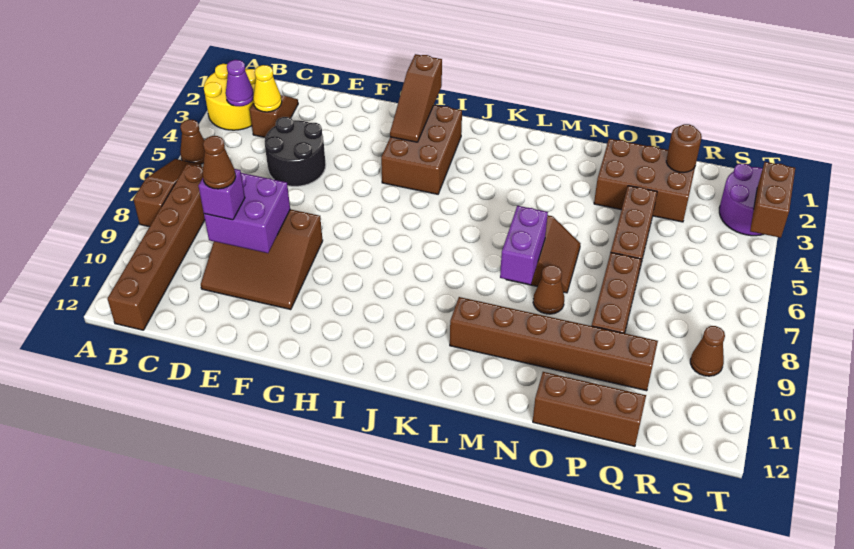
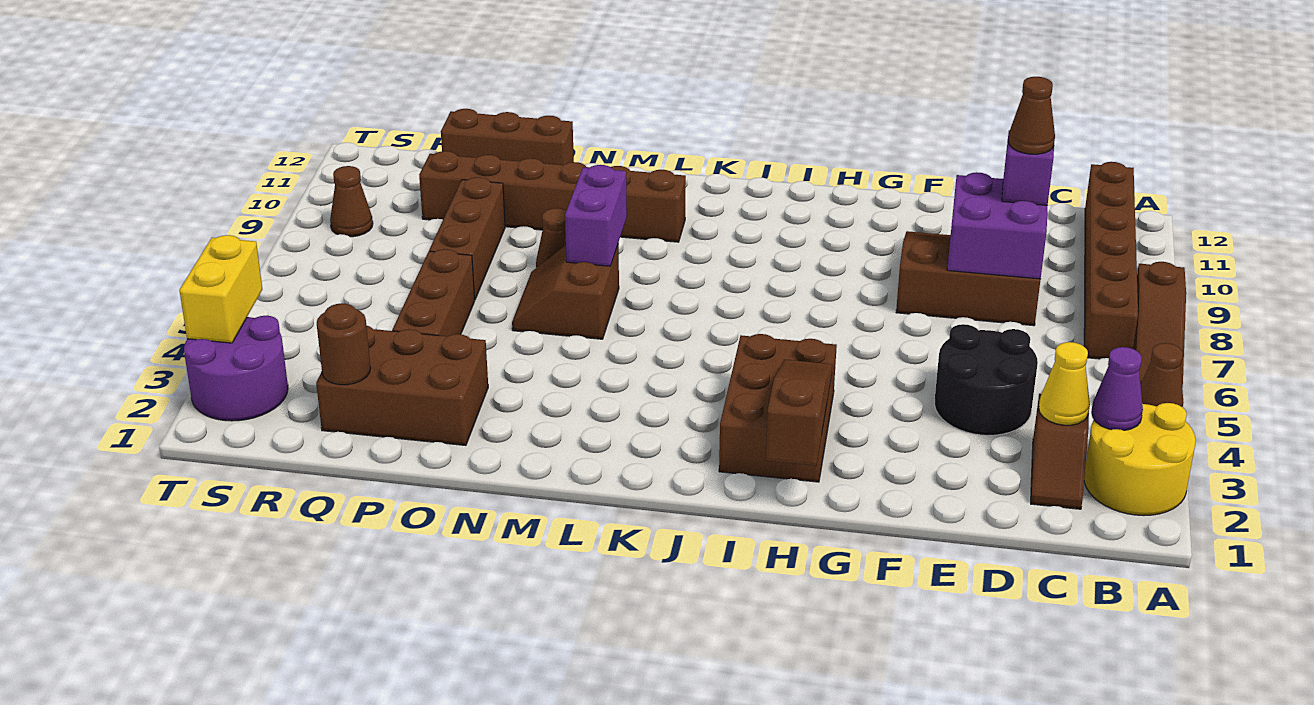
brown brick T3:T4 level 2 -> yellow brick T3:T4 level 2

